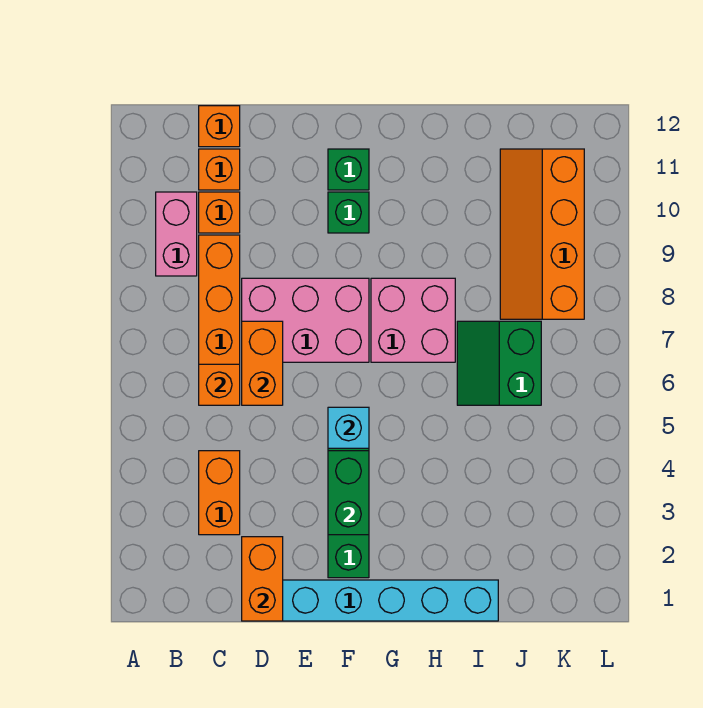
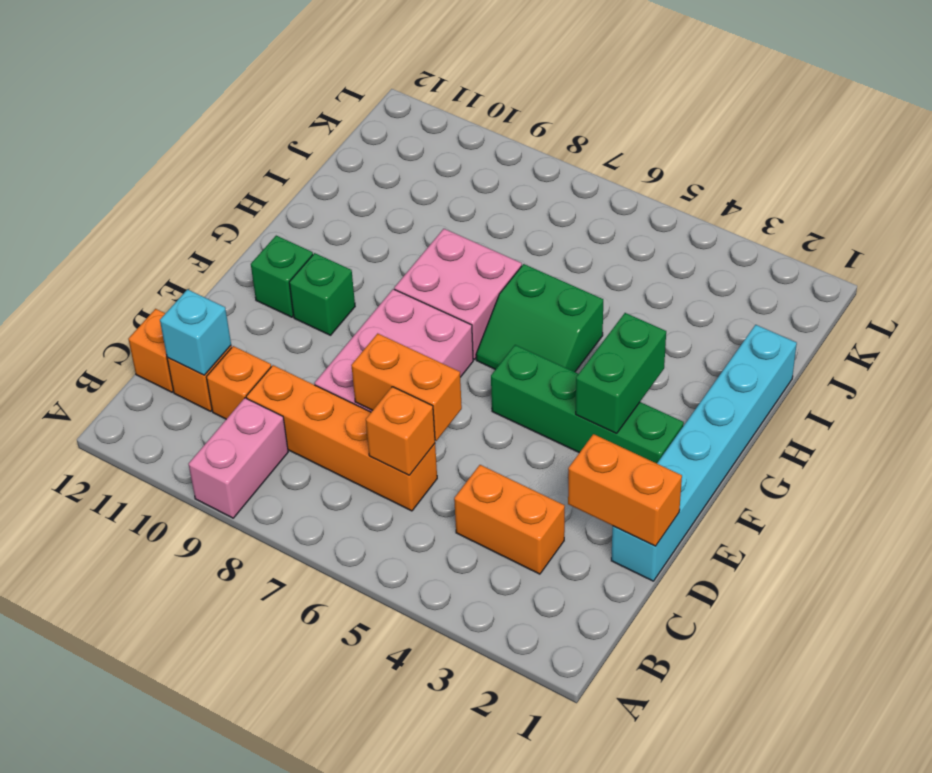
pink brick B9:B10 level 1 -> pink brick A9:B9 level 1
green brick F3:F4 level 2 -> green brick F3:G3 level 2
cyan brick F5 level 2 -> cyan brick C11 level 2
green slope I6:J7 level 1 top J -> green slope G5:H6 level 1 top H
orange slope J8:K11 level 1 top K -> none

